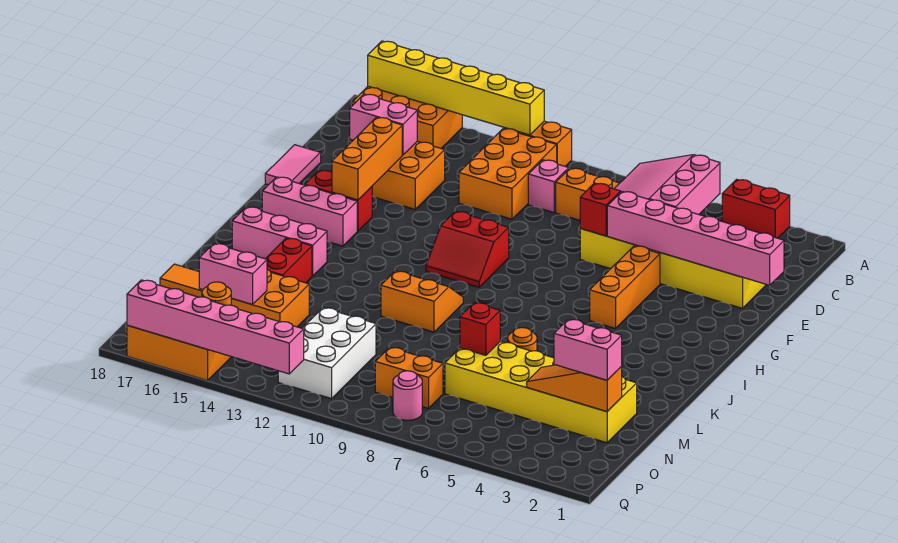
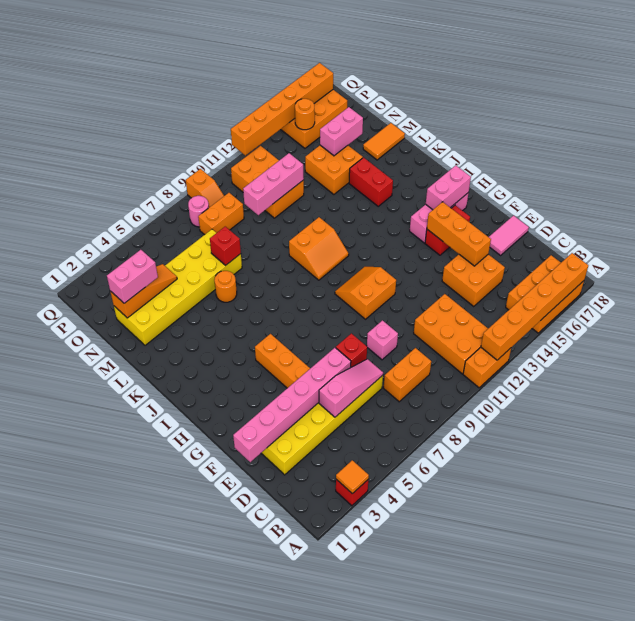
red brick A3:A4 level 1 -> red brick A3 level 1
none -> orange tile A3 level 2
yellow brick A12:A17 level 2 -> orange brick A12:A17 level 2
pink slope B5:D7 level 2 top 5 -> pink slope D5:D7 level 2 top 5
pink brick C10 level 1 -> pink brick E9 level 1
pink brick D15:D16 level 2 -> pink brick H16:H17 level 2
pink tile E18:F18 level 1 -> pink tile E17:E18 level 1
red slope G10:H11 level 1 top G -> orange slope G10:H11 level 1 top G
pink brick J15:J17 level 1 -> pink brick N10:N12 level 2
white brick N11:P12 level 1 -> orange brick N11:P12 level 1
none -> orange slope P9:Q9 level 1 top Q
pink brick Q12:Q17 level 2 -> orange brick Q12:Q17 level 2

